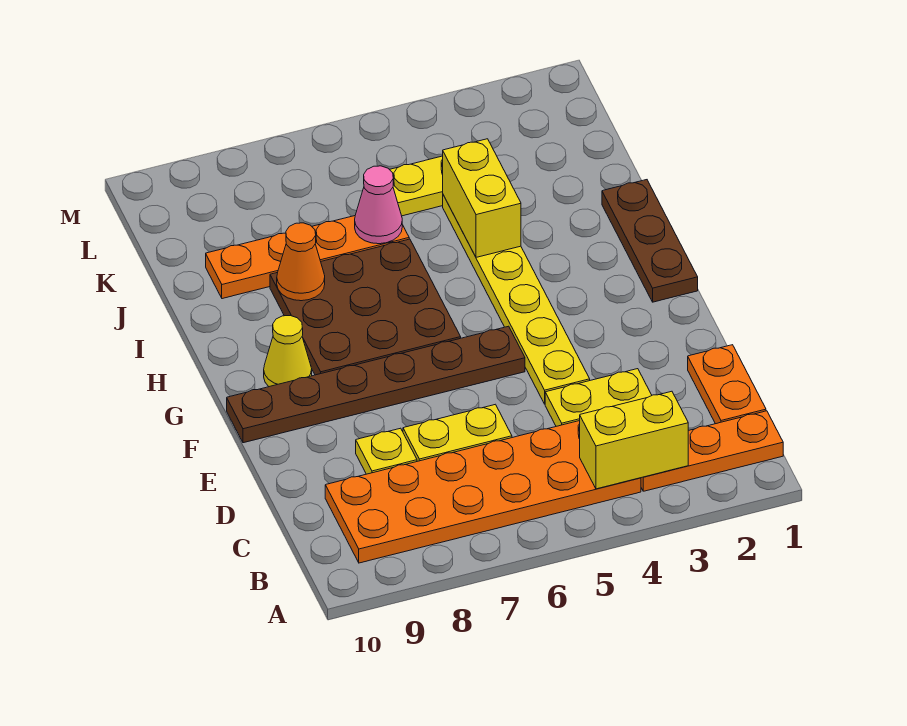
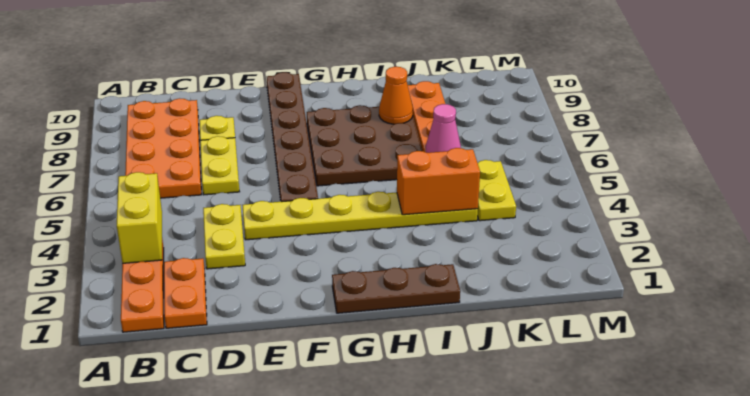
orange plate B4:C9 level 1 -> orange plate B6:C9 level 1
orange plate C1:D1 level 1 -> orange plate C1:C2 level 1
yellow cone G9 level 1 -> none
yellow brick I4:J4 level 2 -> orange brick I4:J4 level 2

